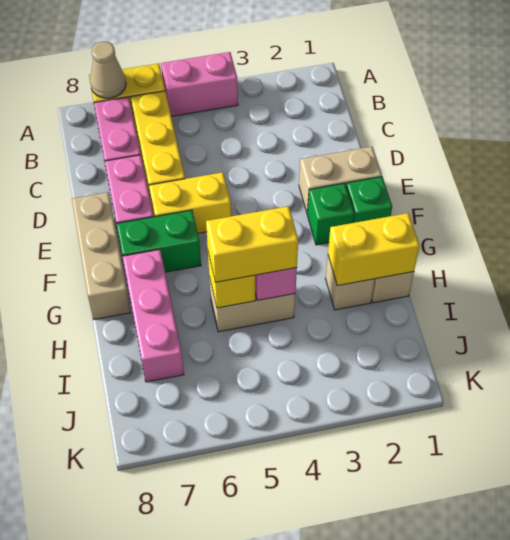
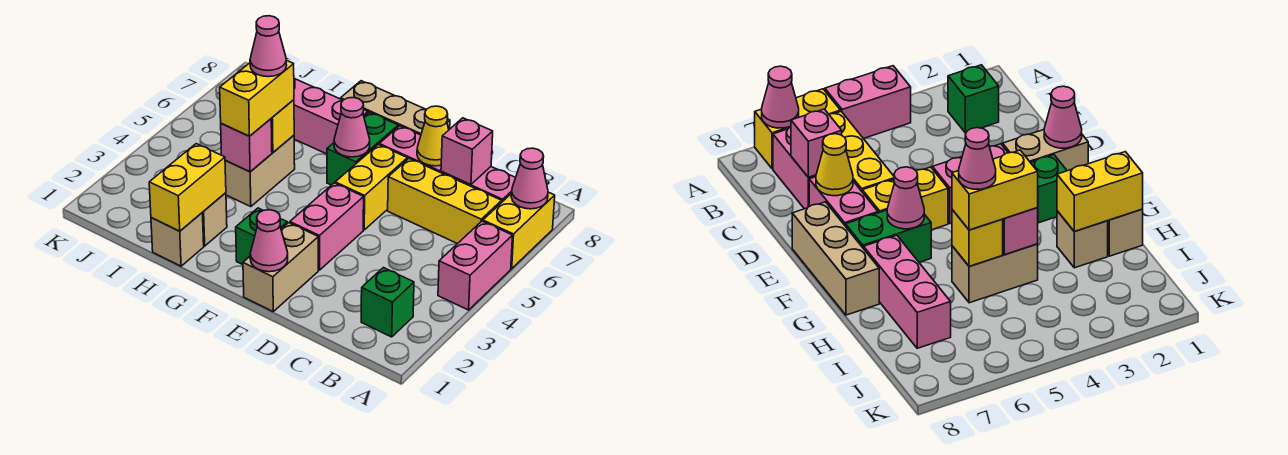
tan cone A7 level 2 -> pink cone A7 level 2
none -> pink brick C7 level 2
none -> yellow cone D7 level 2
none -> pink cone E1 level 2
none -> pink brick E3:E4 level 1
green brick F1 level 1 -> green brick B2 level 1
none -> pink cone F6 level 2
none -> pink cone H5 level 4

